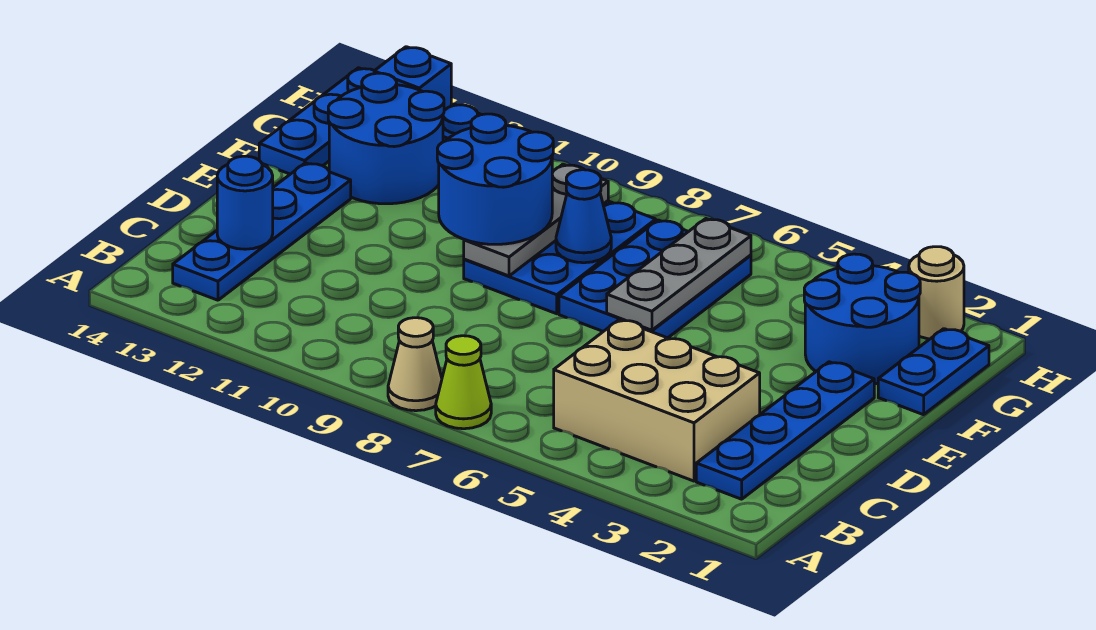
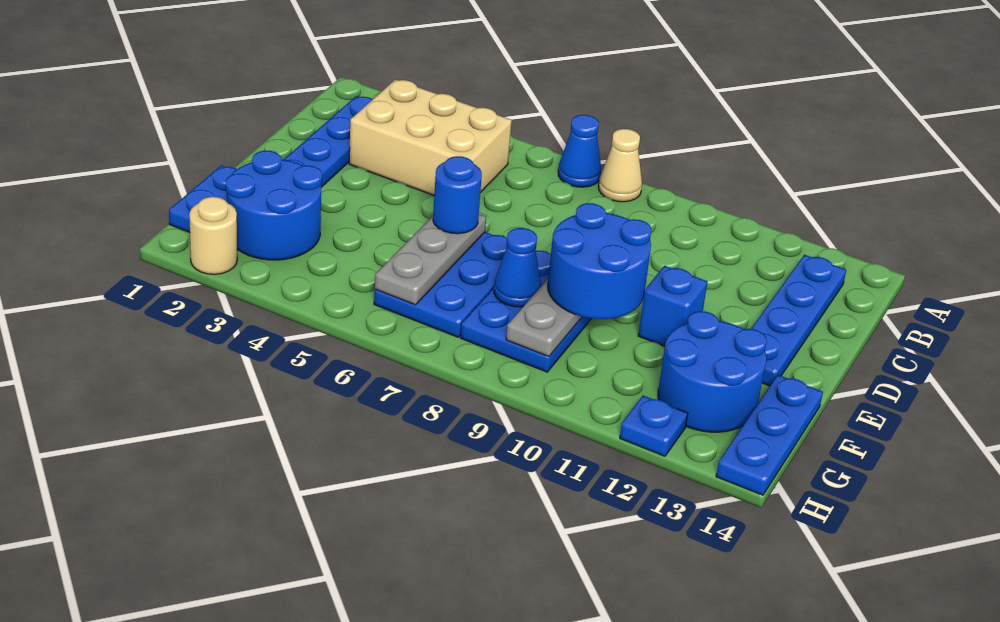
lime cone A7 level 1 -> blue cone A7 level 1
blue round brick C13 level 2 -> blue round brick E6 level 3
blue brick H13 level 1 -> blue brick E11 level 1

